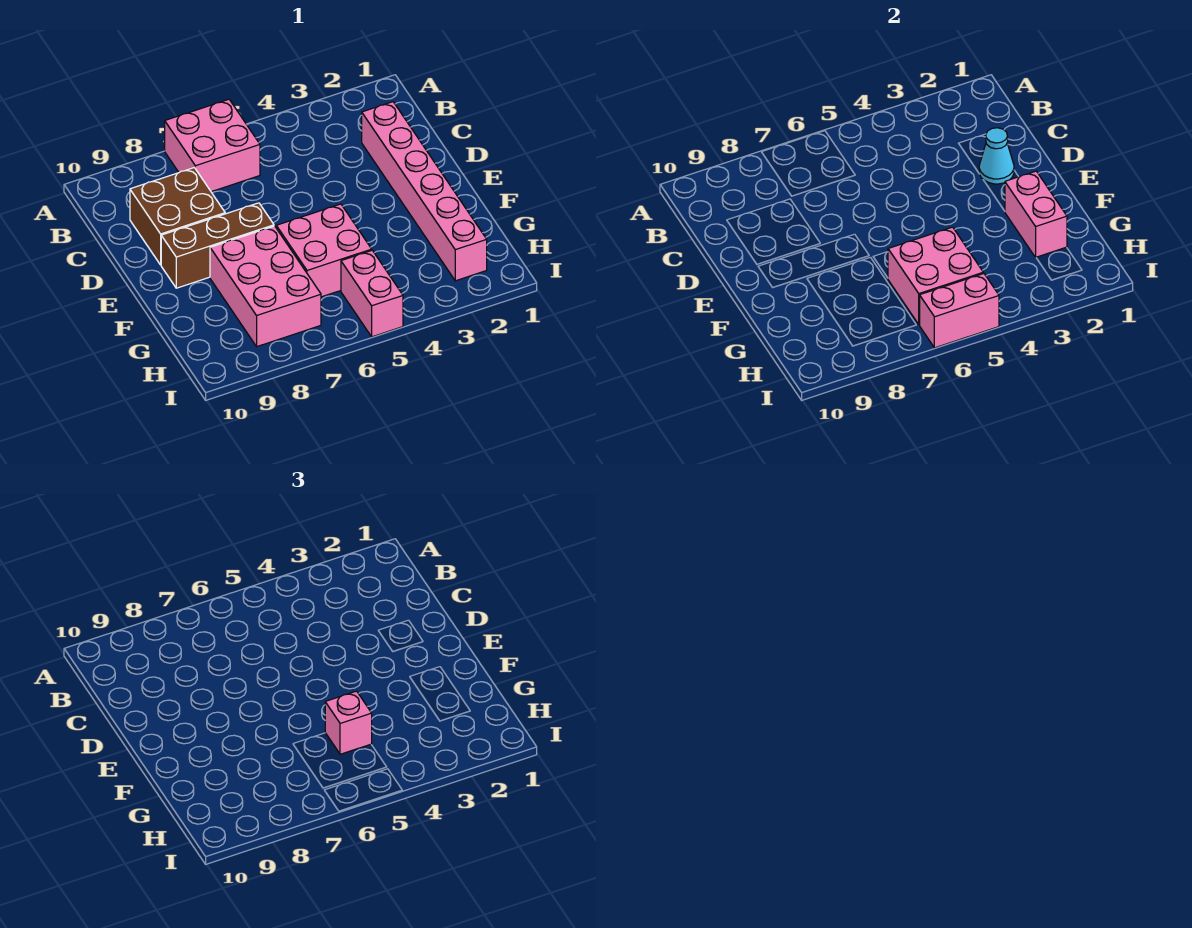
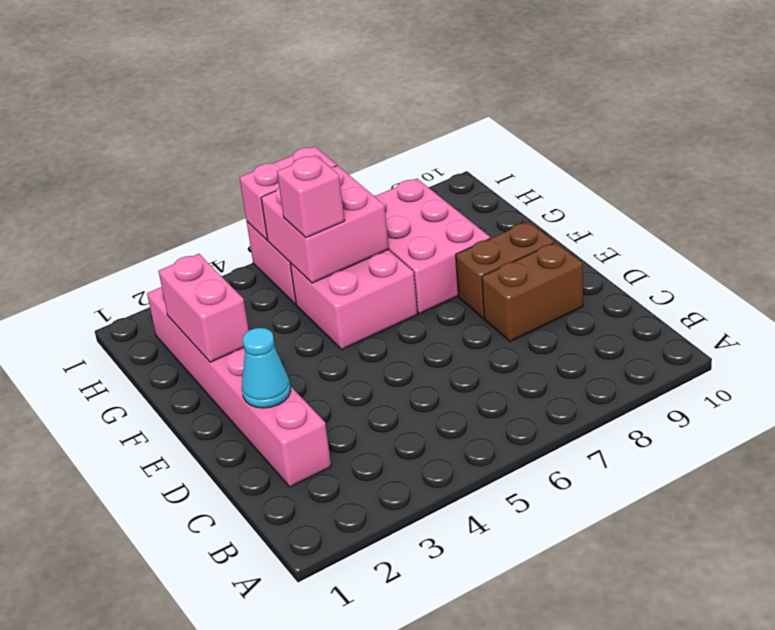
pink brick A6:B7 level 1 -> none
brown brick C8:D9 level 1 -> brown brick D8:D9 level 1
brown brick E7:E9 level 1 -> brown brick E8:E9 level 1

